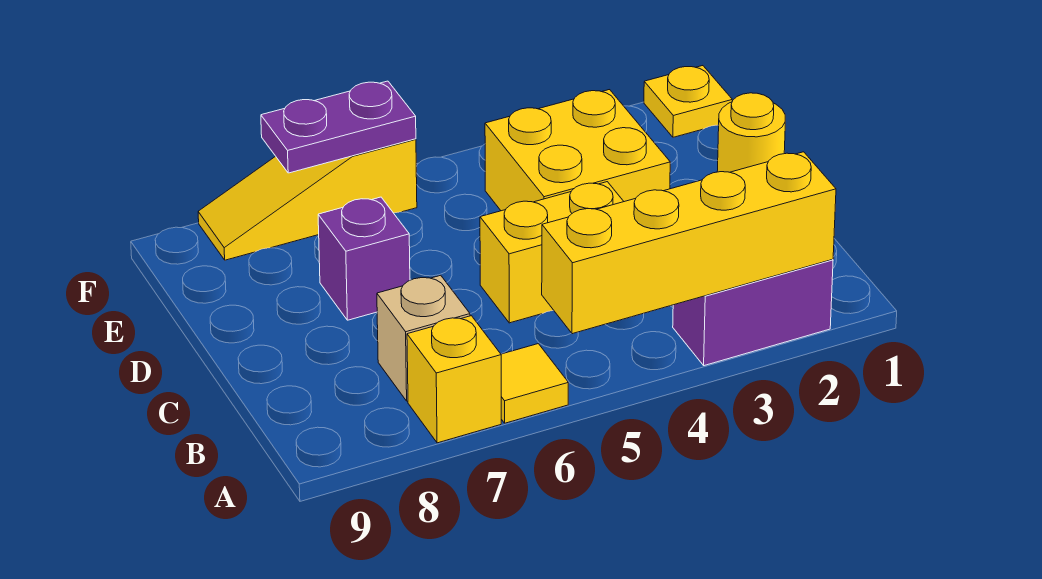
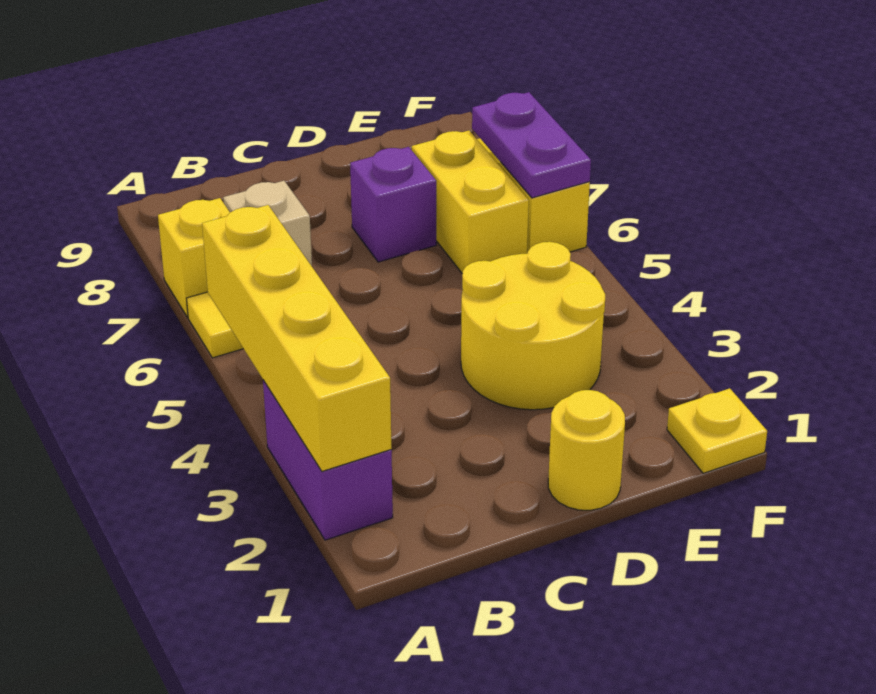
yellow brick C4:C5 level 1 -> yellow brick E6:E7 level 1
yellow brick D3:E4 level 1 -> yellow round brick D3:E4 level 1

